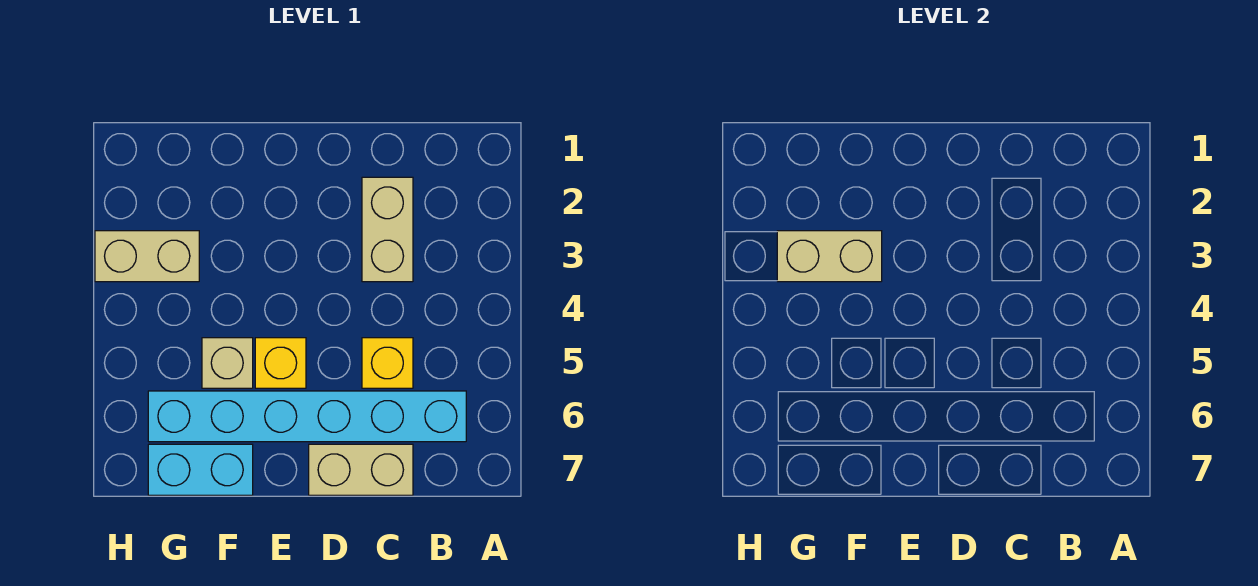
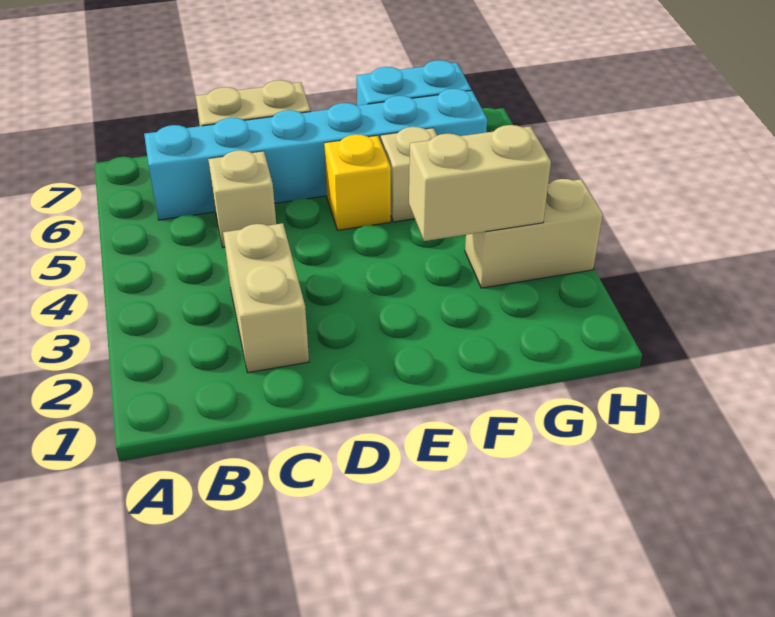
yellow brick C5 level 1 -> tan brick C5 level 1

